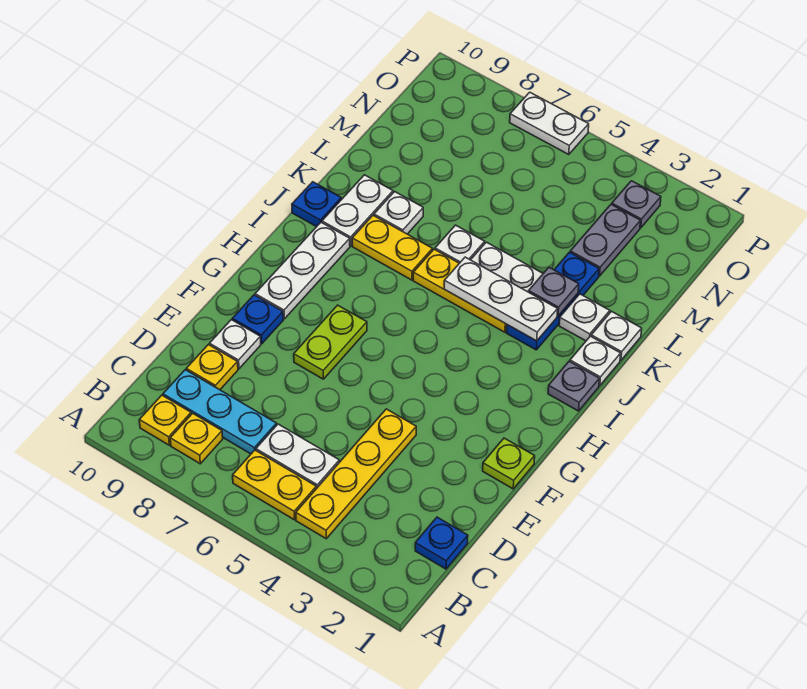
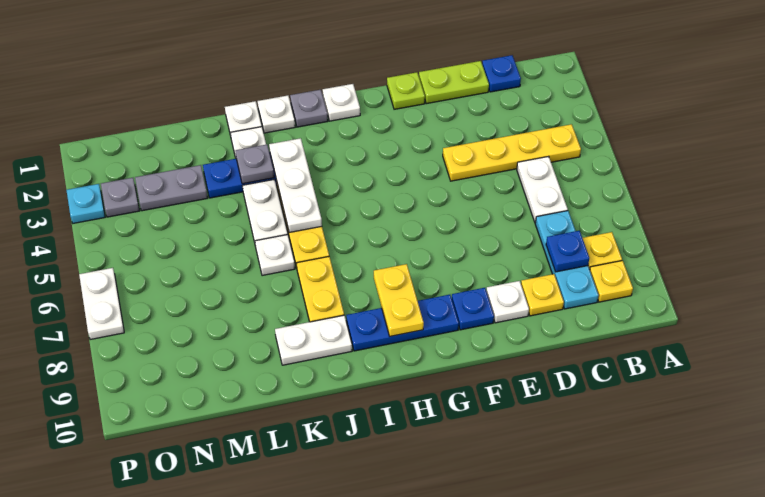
yellow plate B5:B6 level 1 -> yellow plate H8:H9 level 2
lime plate F7:G7 level 1 -> lime plate D1:E1 level 1
white plate G9:I9 level 1 -> blue plate G9:I9 level 1
blue plate J10 level 1 -> blue plate C8 level 2
white plate K8 level 1 -> white plate H1 level 1
none -> cyan plate P3 level 1

